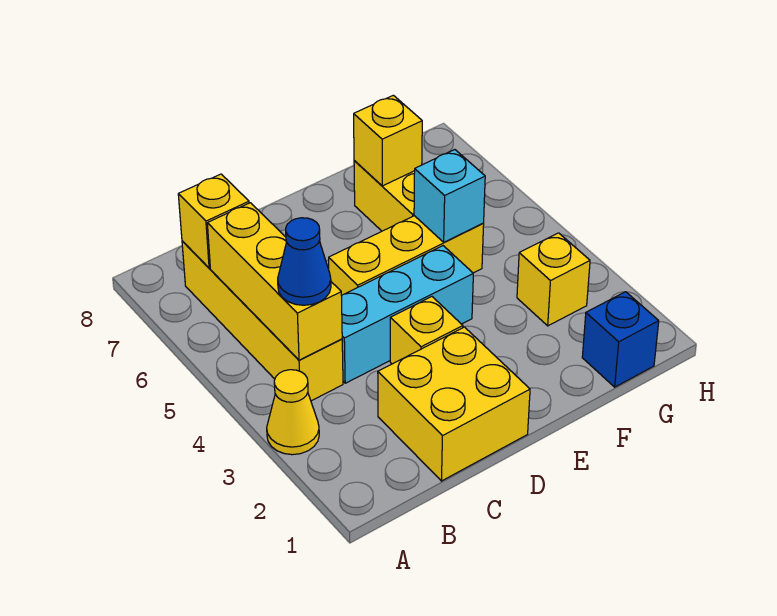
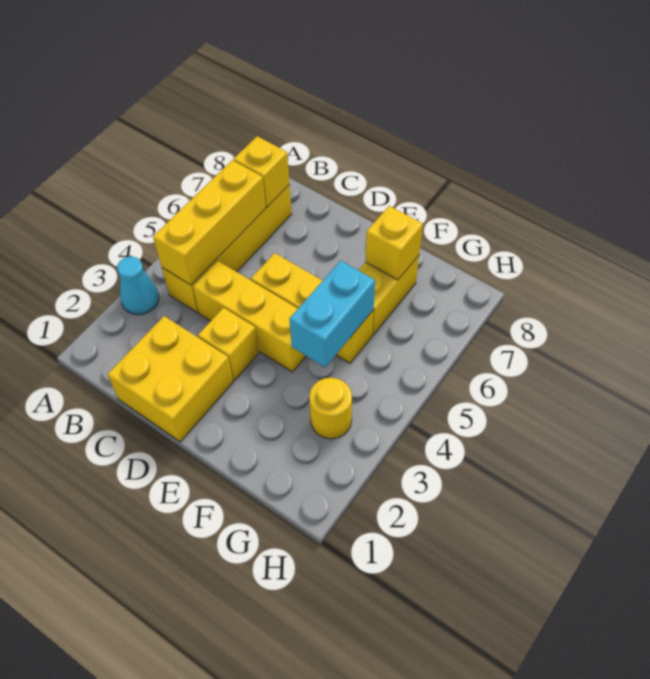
yellow cone A3 level 1 -> cyan cone A3 level 1
blue cone B4 level 3 -> none
cyan brick C4:E4 level 1 -> yellow brick C4:E4 level 1
cyan brick F5 level 2 -> cyan brick F4:F5 level 2
blue brick G1 level 1 -> none
yellow brick G3 level 1 -> yellow round brick G3 level 1

